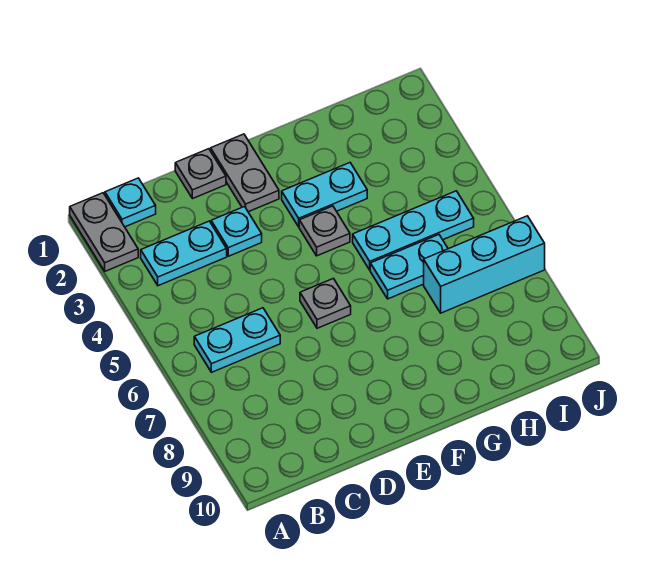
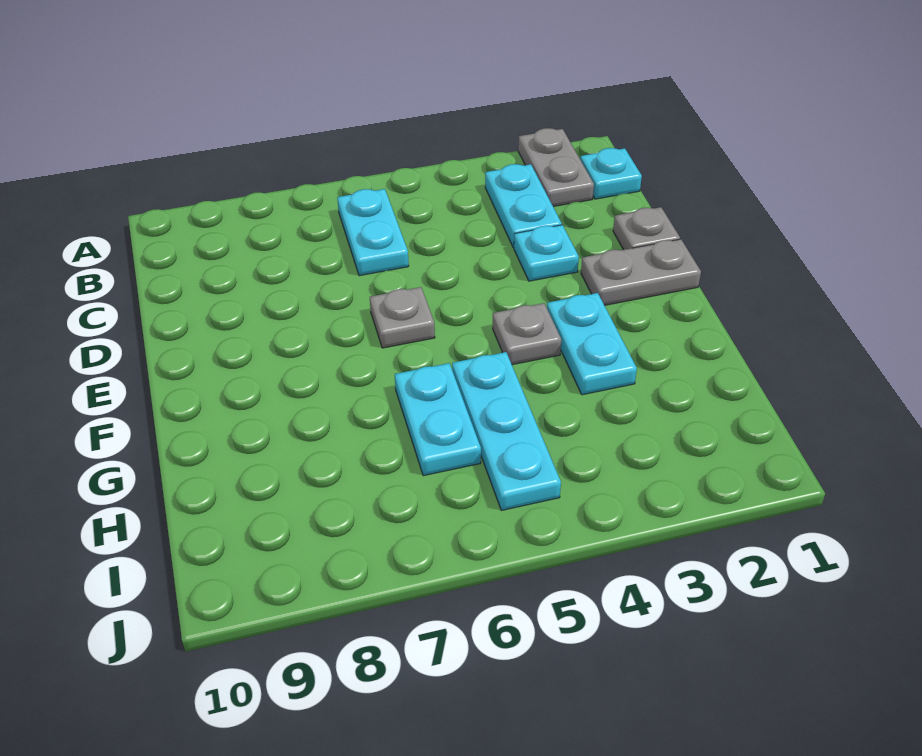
grey plate A1:A2 level 1 -> grey plate A2:B2 level 1
cyan brick H7:J7 level 1 -> none

